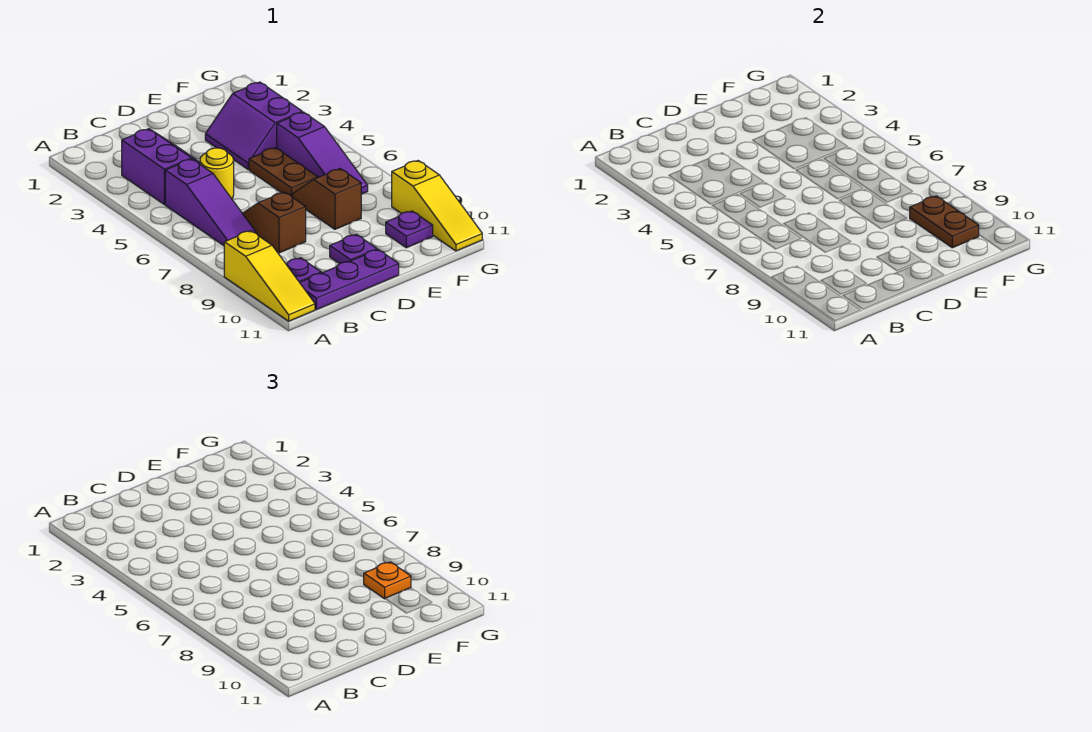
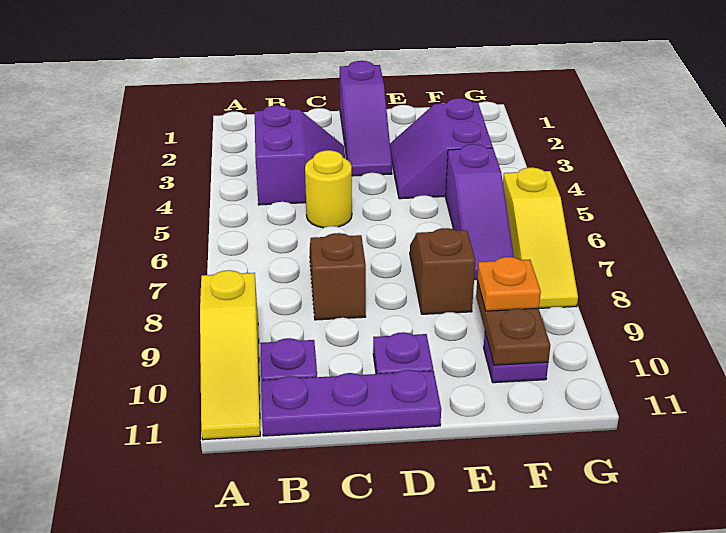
purple slope B5:B7 level 1 top 5 -> purple slope D1:D3 level 1 top 1
brown plate E5:E6 level 1 -> none
yellow slope G9:G11 level 1 top 9 -> yellow slope G6:G8 level 1 top 6

